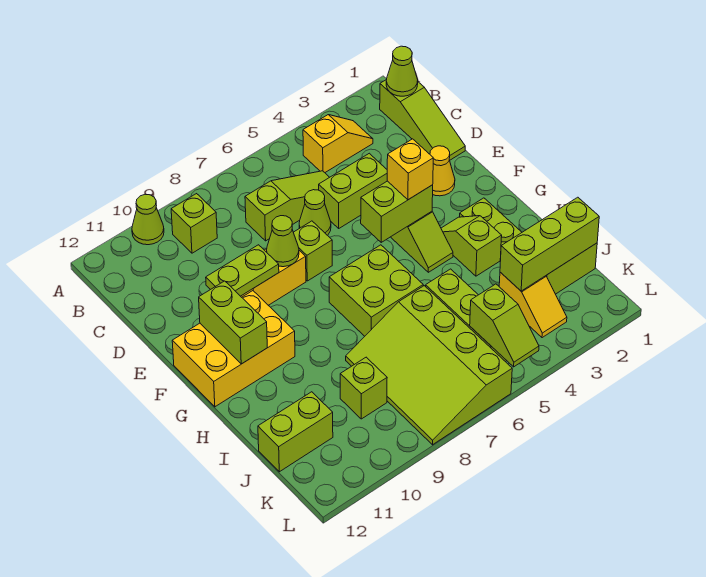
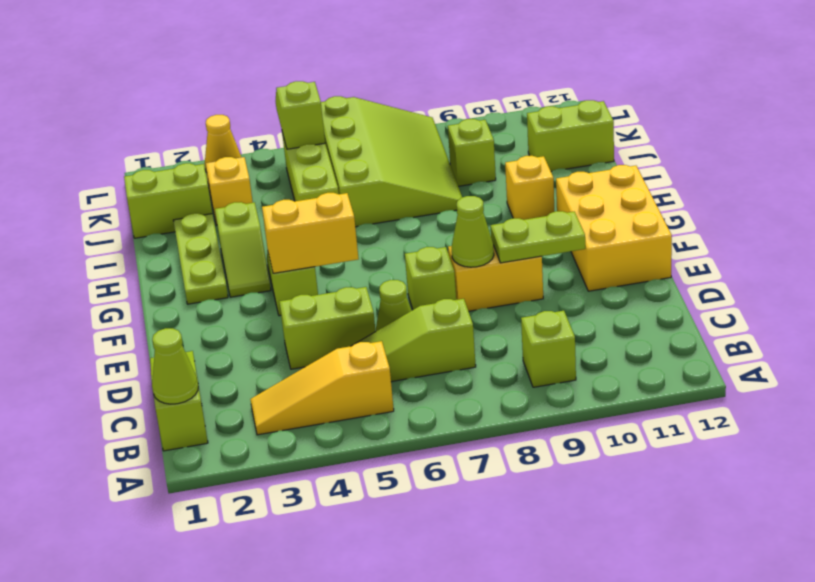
lime cone A10 level 1 -> none
yellow slope B3:B4 level 1 top 4 -> yellow slope B3:B5 level 1 top 5
yellow cone E2 level 1 -> yellow cone L3 level 1
lime brick F4:F5 level 2 -> yellow brick F4:F5 level 2
yellow brick F4 level 3 -> yellow brick H10 level 1
yellow brick F10:G12 level 1 -> yellow brick E11:G12 level 1
lime brick F11:G11 level 2 -> none
lime brick G6:H7 level 1 -> none
lime brick J1:J3 level 2 -> none

